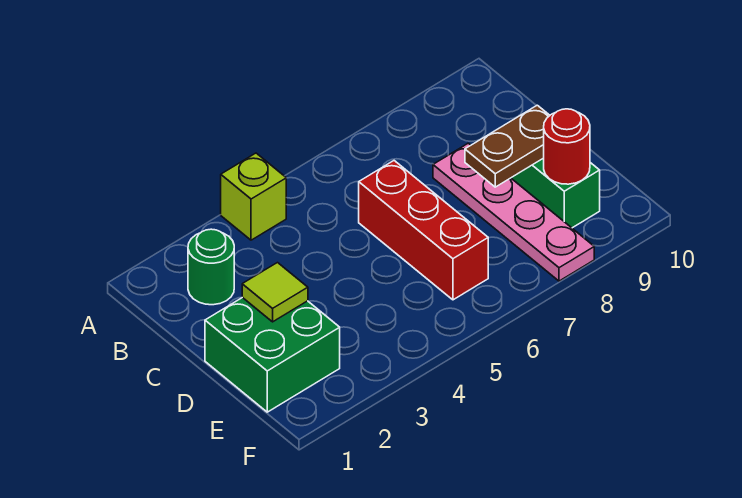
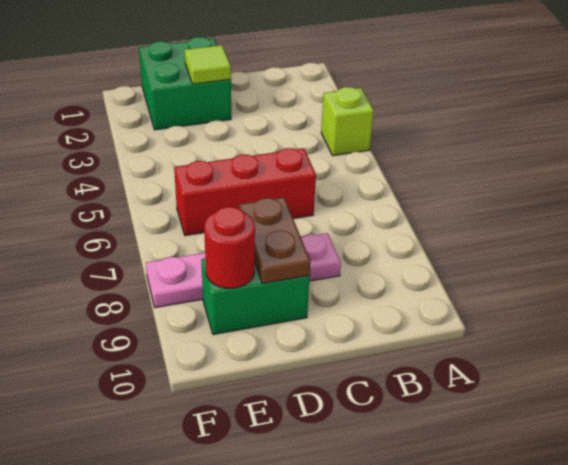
green round brick B2 level 1 -> none

